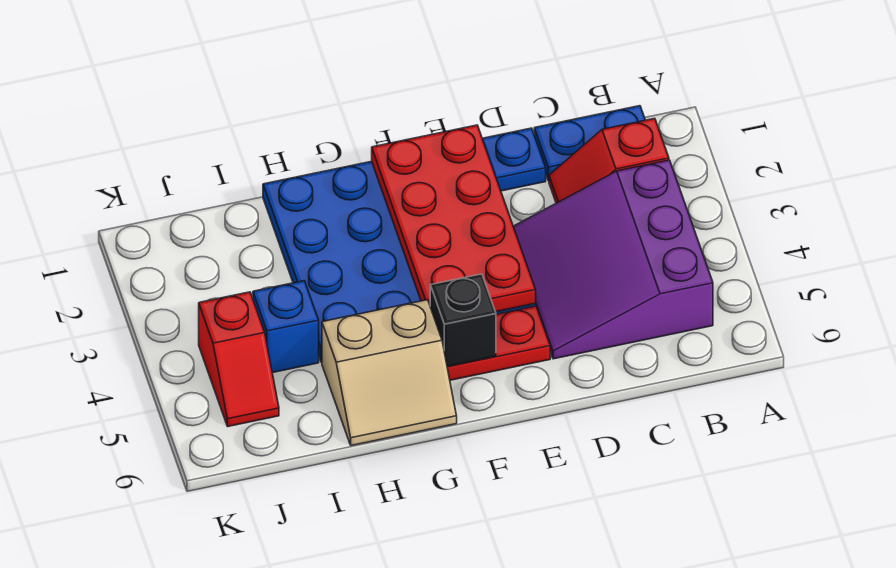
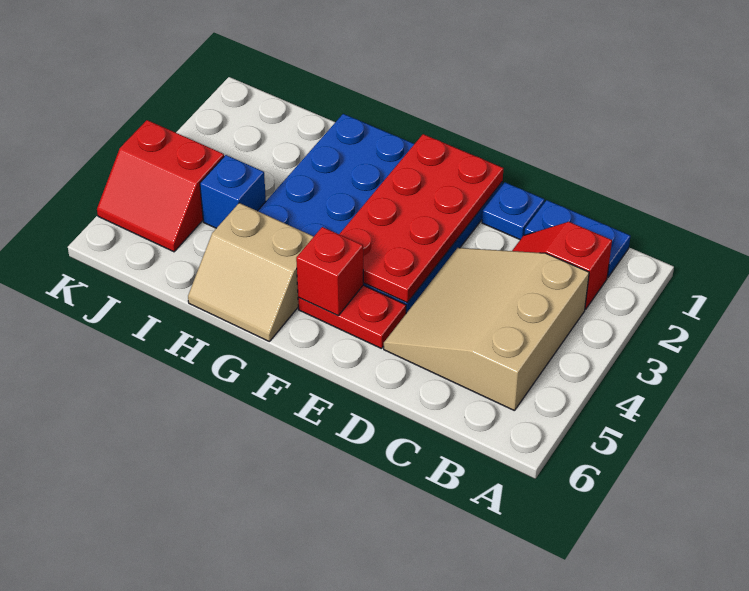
purple slope B3:D5 level 1 top B -> tan slope B3:D5 level 1 top B
black brick F5 level 2 -> red brick F5 level 2
red slope J4:J5 level 1 top 4 -> red slope J4:K5 level 1 top 4

